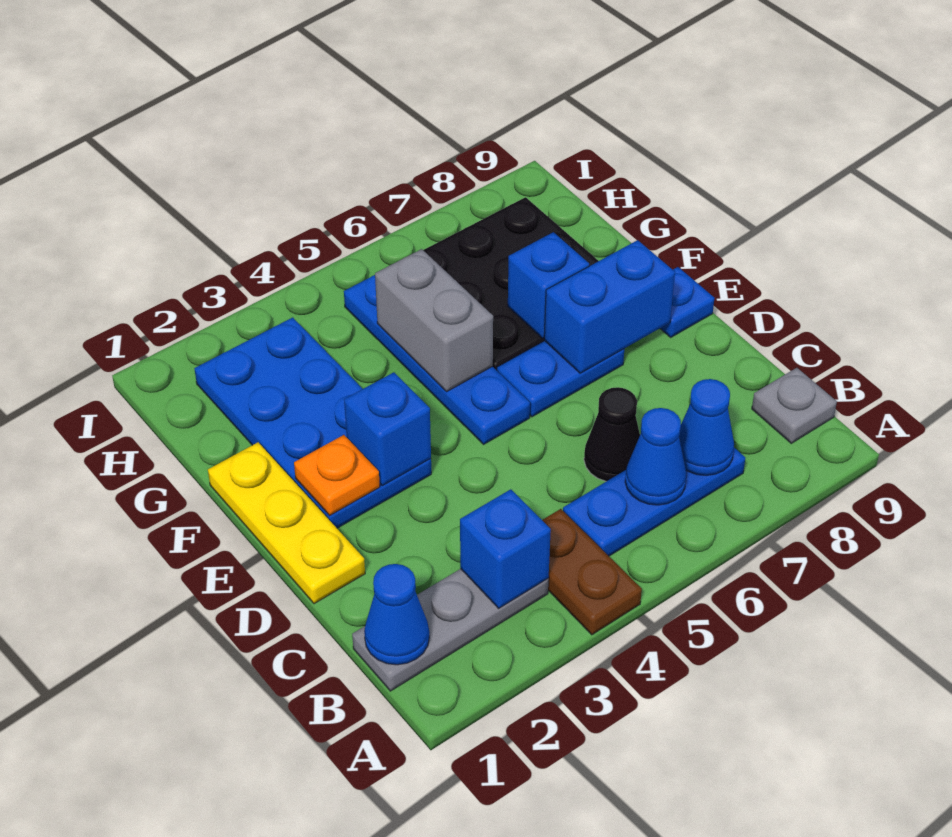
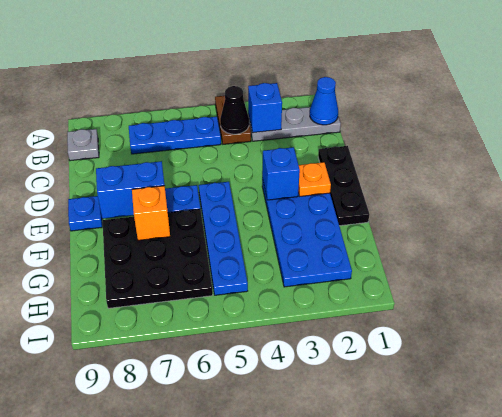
blue cone B6 level 2 -> none
blue cone B7 level 2 -> none
black cone C6 level 1 -> black cone B4 level 2
yellow plate D1:F1 level 1 -> black plate D1:F1 level 1
grey brick F5:G5 level 2 -> none
blue brick F7 level 2 -> orange brick F7 level 2

